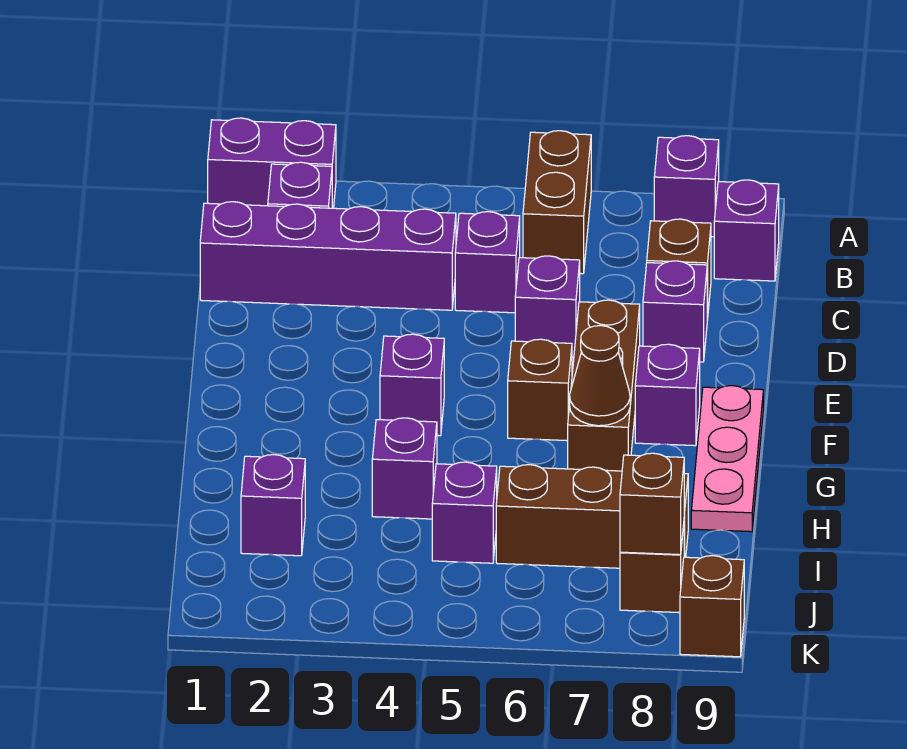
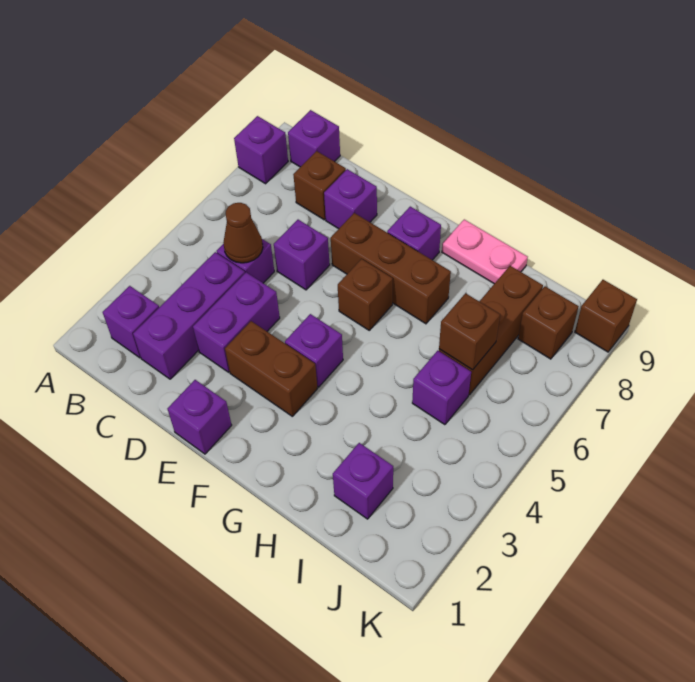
purple brick A1:A2 level 1 -> purple brick D3:D4 level 1
brown brick A6:B6 level 1 -> brown brick E3:F3 level 1
purple brick C1:C4 level 1 -> purple brick C2:C4 level 1
pink plate F9:H9 level 1 -> pink plate G9:H9 level 1
brown cone G7 level 2 -> brown cone C5 level 2
purple brick H4 level 1 -> purple brick E1 level 1
brown brick J8 level 2 -> brown brick I6 level 2

